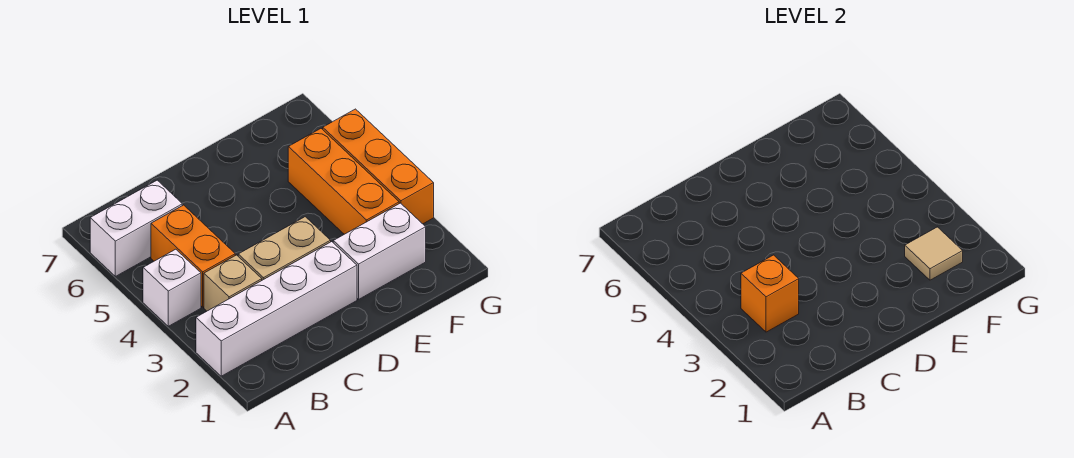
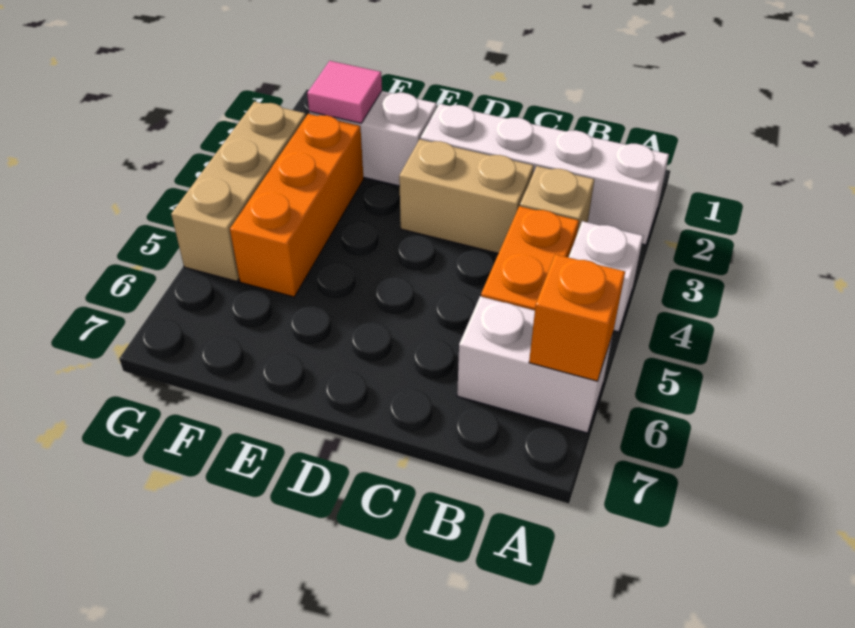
orange brick B3 level 2 -> orange brick A6 level 2
tan tile F2 level 2 -> pink tile F2 level 2
orange brick G3:G5 level 1 -> tan brick G3:G5 level 1

